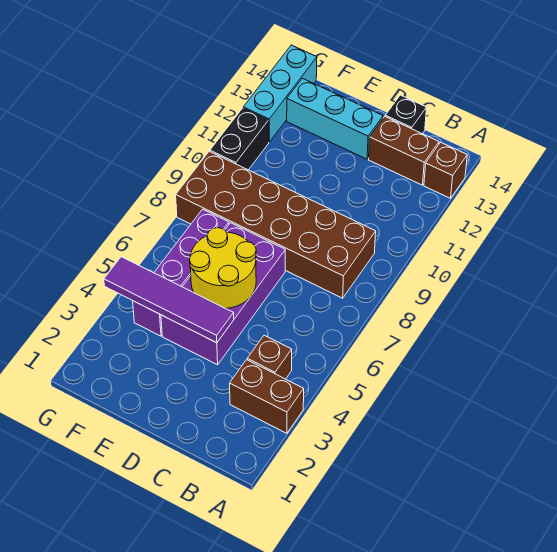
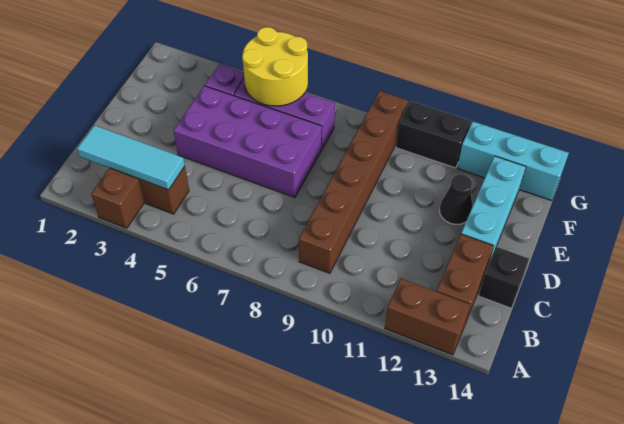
brown brick A13 level 1 -> brown brick A12:A13 level 1
none -> cyan tile B2:B4 level 2
brown brick B8:G9 level 1 -> brown brick B9:G9 level 1
purple tile D4:G4 level 2 -> none
yellow round brick D5:E6 level 2 -> yellow round brick F5:G6 level 2
none -> black cone E12 level 1

